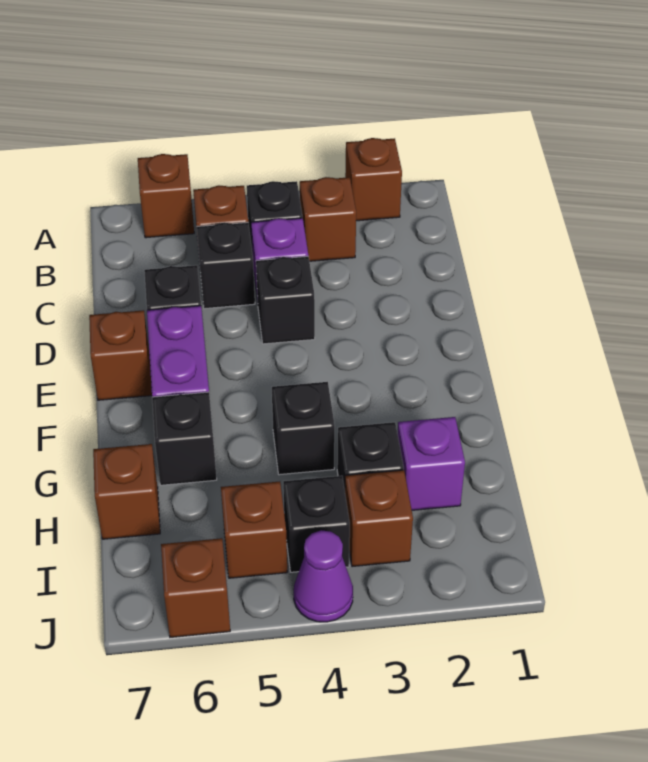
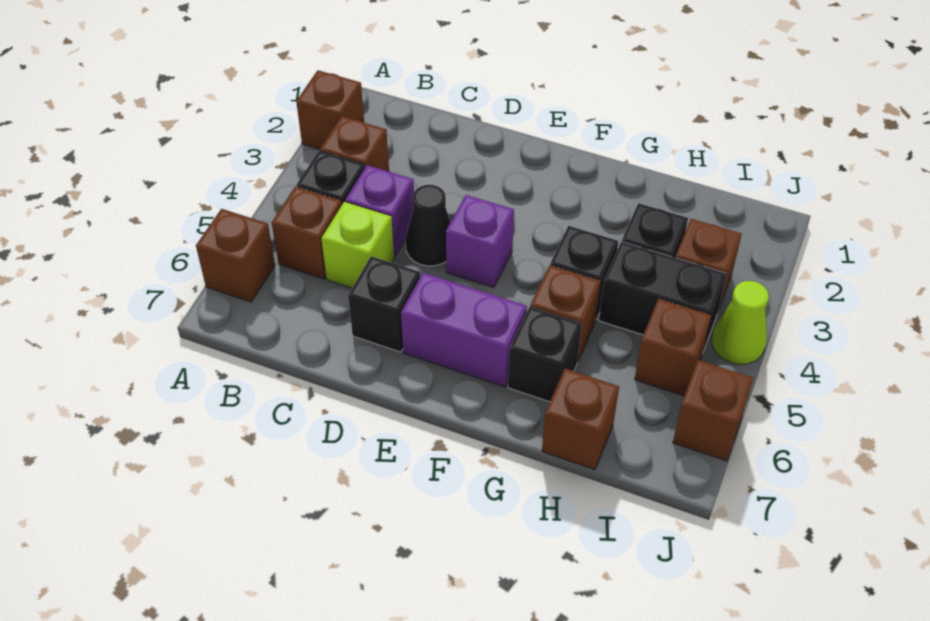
black brick C5 level 1 -> lime brick C5 level 1
black brick D4 level 1 -> black cone D4 level 1
brown brick E7 level 1 -> brown brick G5 level 1
purple brick H2 level 1 -> purple brick E4 level 1
black brick I4 level 1 -> black brick H4:I4 level 1
purple cone J4 level 1 -> lime cone J4 level 1

